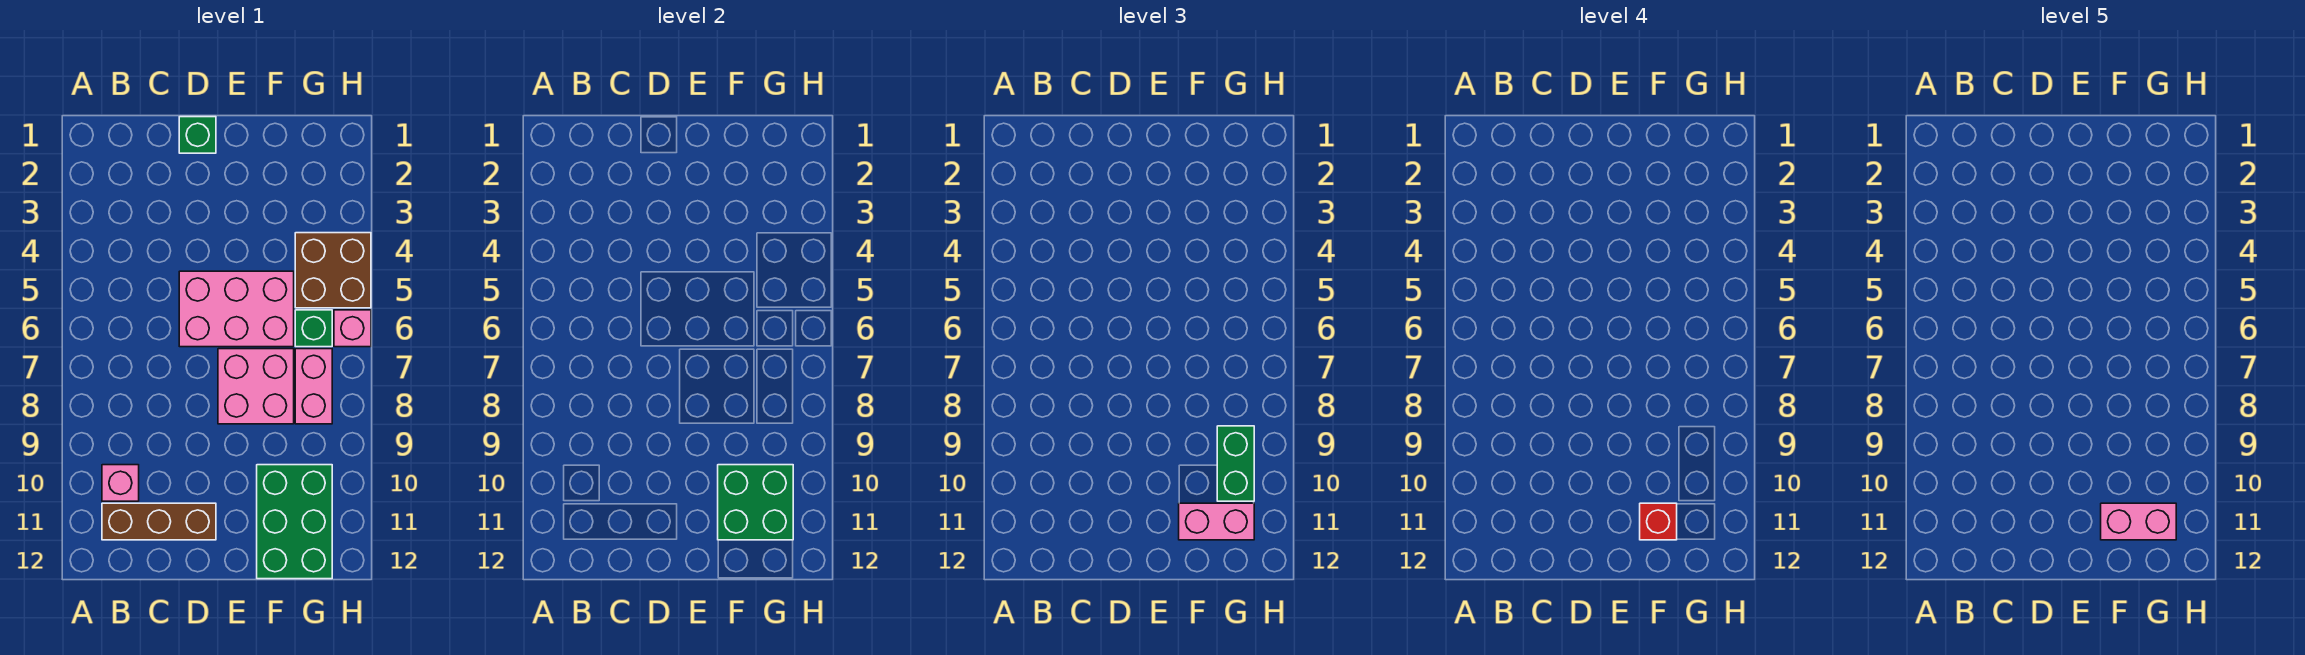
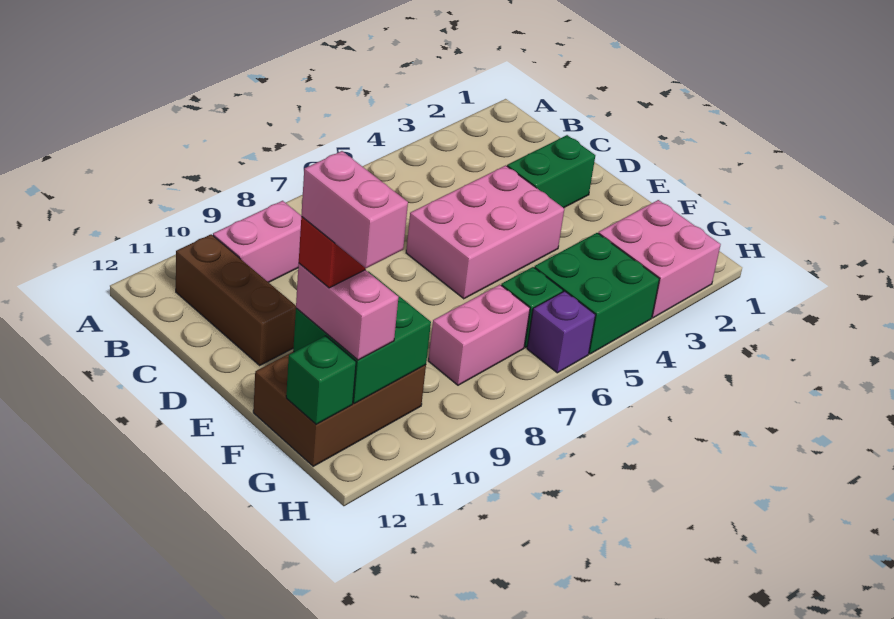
pink brick B10 level 1 -> pink brick B9:B10 level 1
green brick D1 level 1 -> green brick G12 level 2
pink brick D5:F6 level 1 -> pink brick D4:E6 level 1
pink brick E7:F8 level 1 -> pink brick G2:H3 level 1
green brick F10:G12 level 1 -> brown brick F10:G12 level 1
brown brick G4:H5 level 1 -> green brick G4:H5 level 1
green brick G9:G10 level 3 -> green brick D2:D3 level 1
pink brick H6 level 1 -> purple brick H6 level 1

